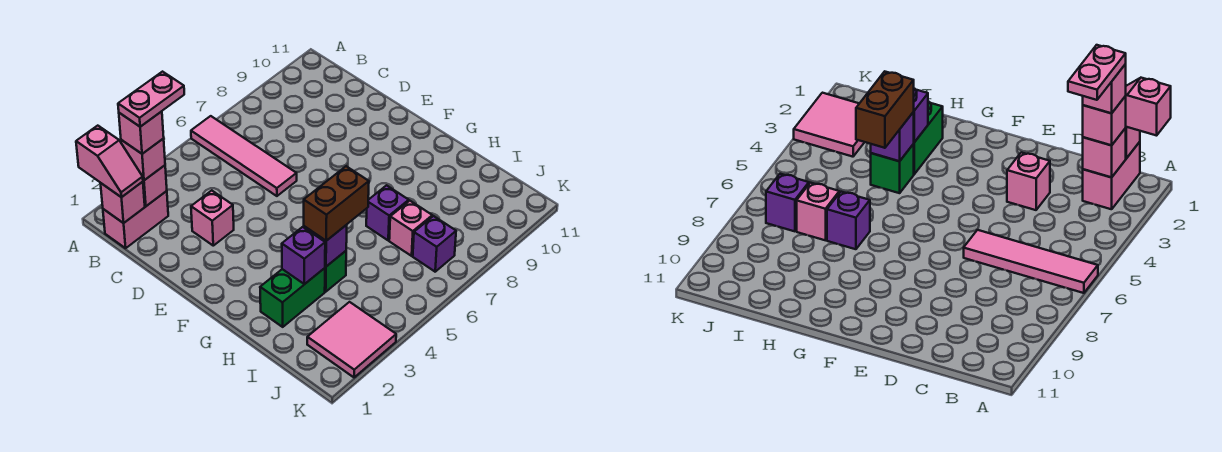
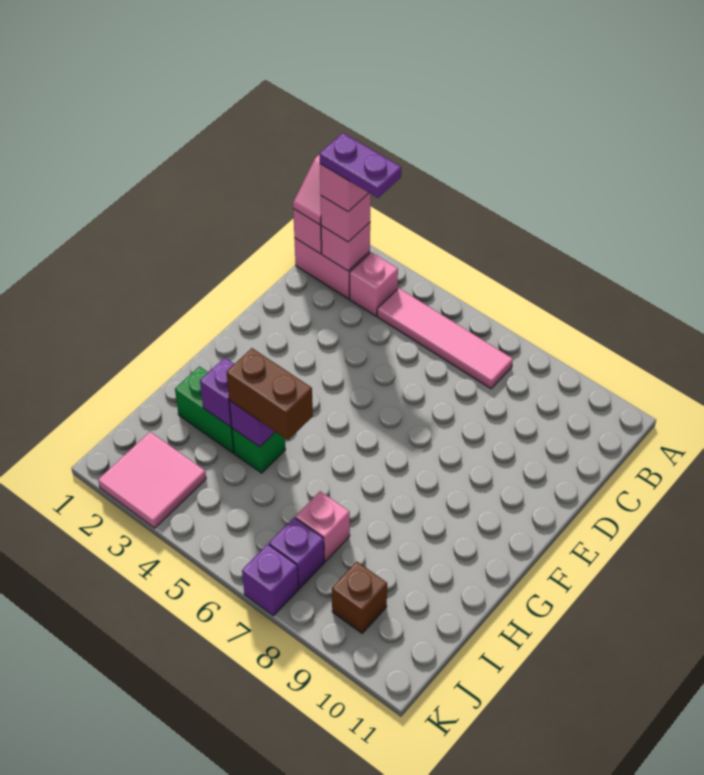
pink tile A6:D6 level 1 -> pink tile B4:B7 level 1
pink plate B2:B3 level 5 -> purple plate B2:B3 level 5
pink brick D3 level 1 -> pink brick B3 level 1
purple brick H7 level 1 -> purple brick K7 level 1
none -> brown brick J9 level 1

